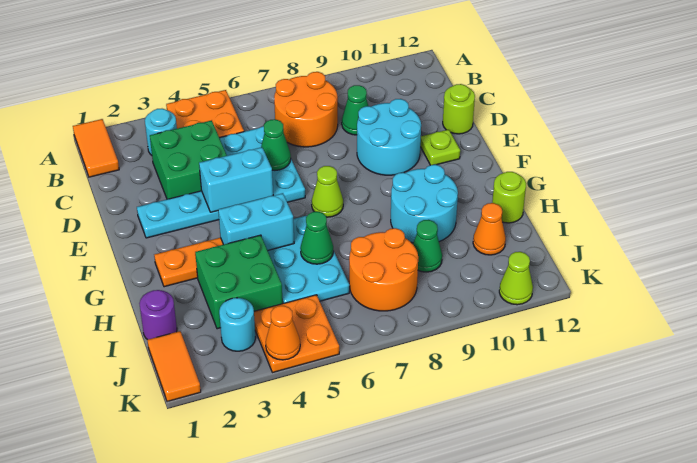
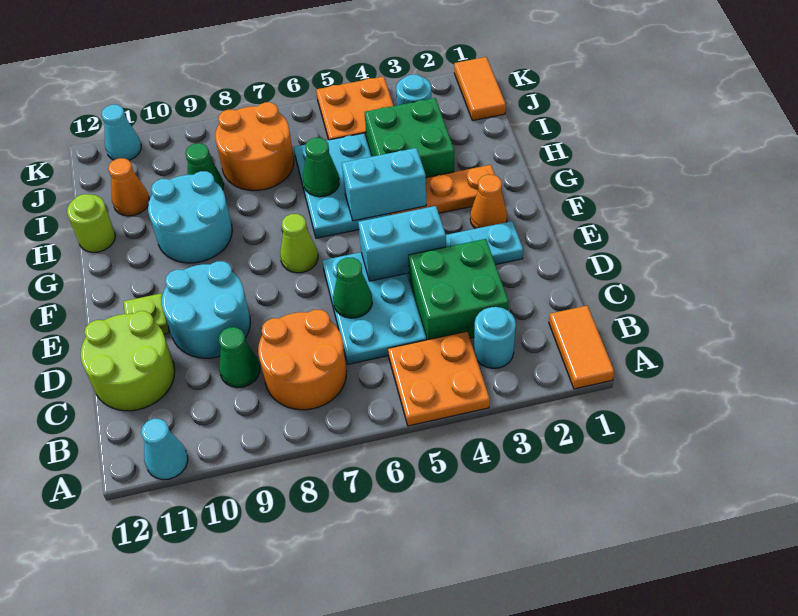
none -> cyan cone A11 level 1
lime round brick D12 level 1 -> lime round brick C11:D12 level 1
purple round brick I1 level 1 -> none
orange cone K4 level 2 -> orange cone F2 level 1
lime cone K11 level 1 -> cyan cone K11 level 1

